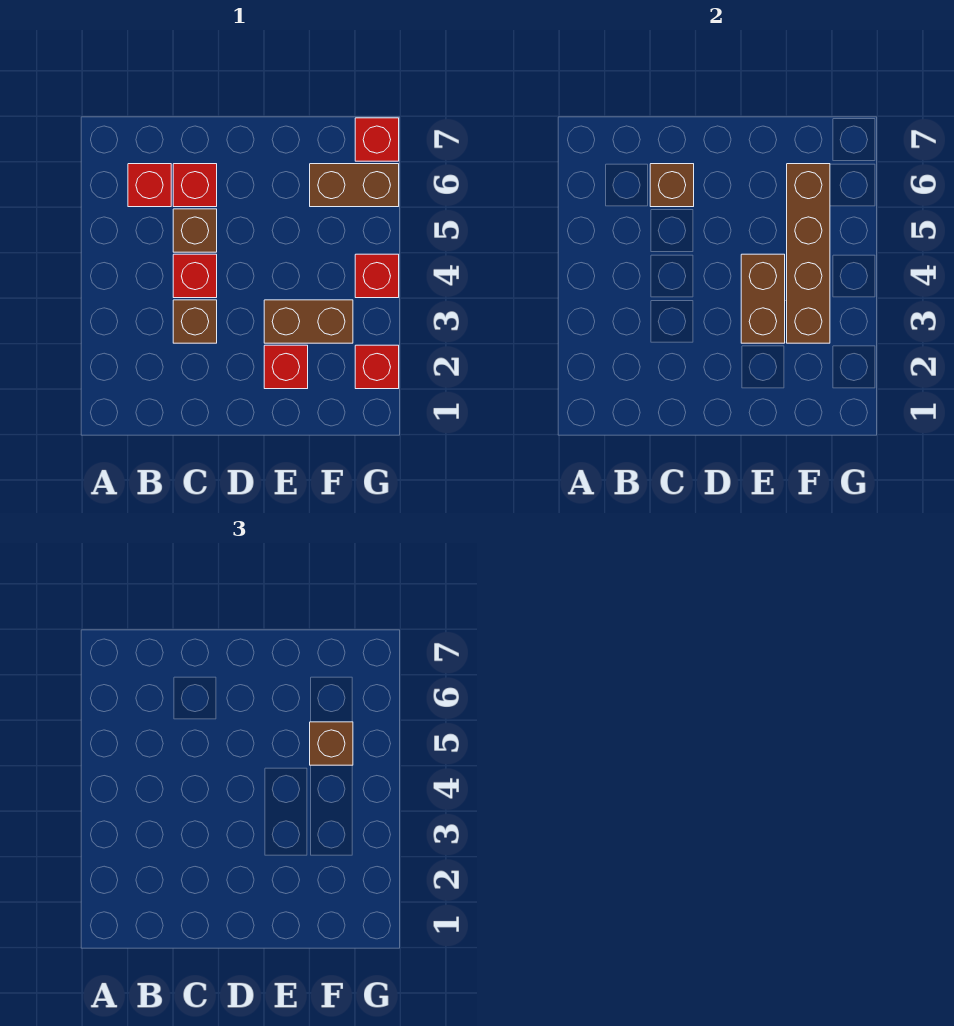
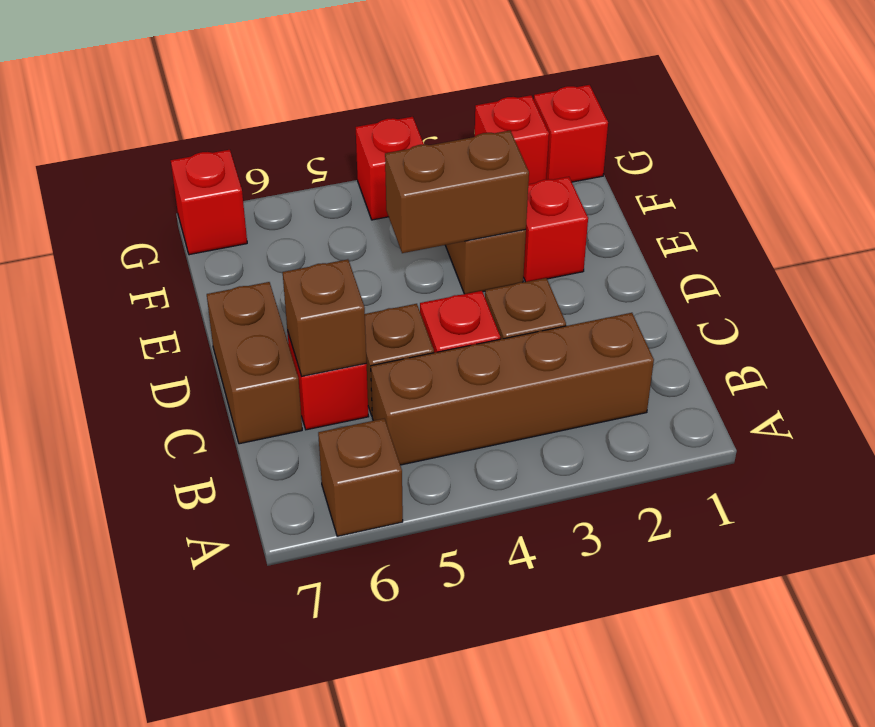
red brick B6 level 1 -> red brick G1 level 1
brown brick F3:F6 level 2 -> brown brick B2:B5 level 1
brown brick F5 level 3 -> brown brick A6 level 1
brown brick F6:G6 level 1 -> brown brick C7:D7 level 1

